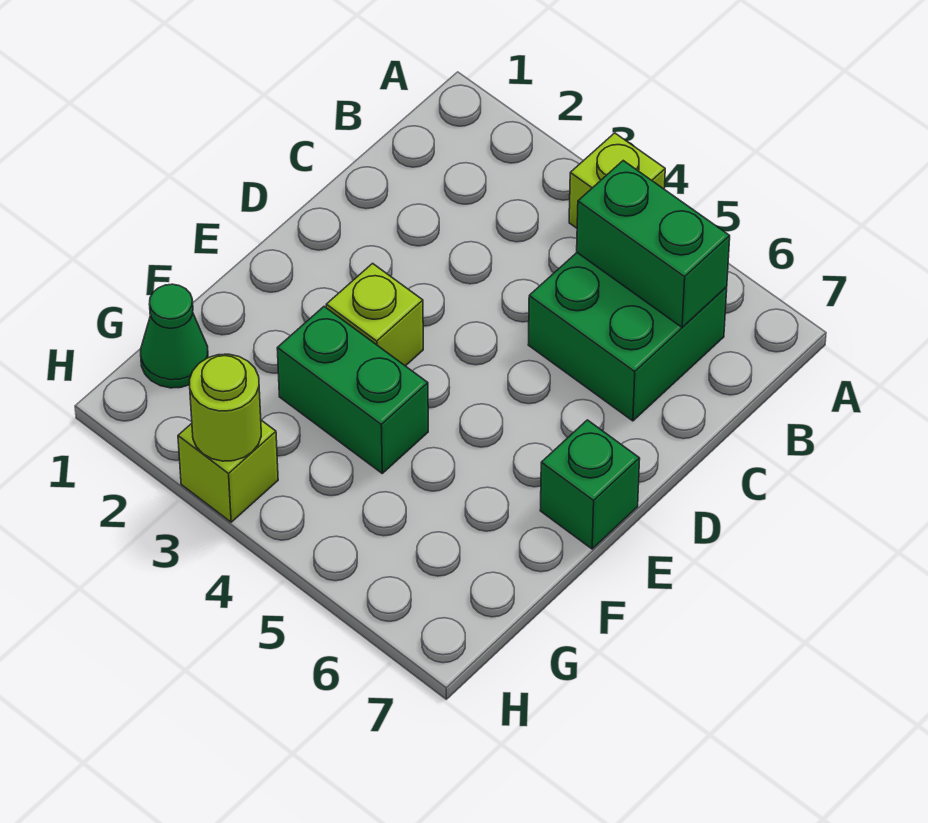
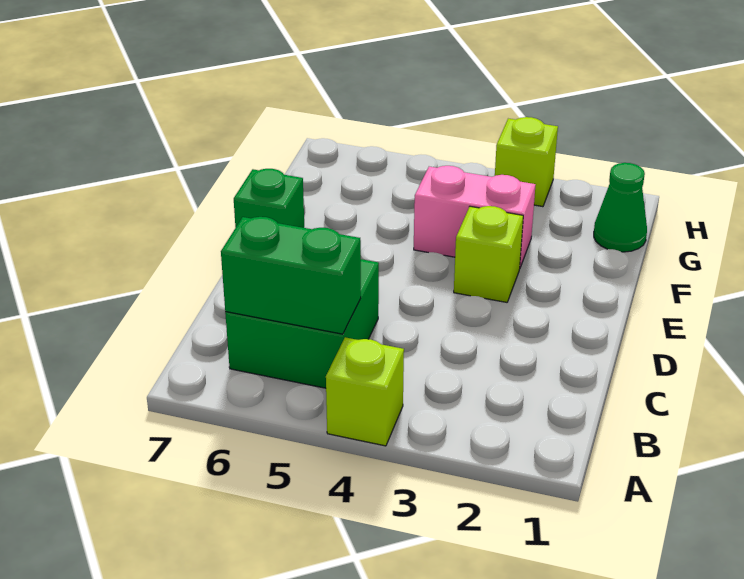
green brick F3:F4 level 1 -> pink brick F3:F4 level 1
lime round brick H3 level 2 -> none

